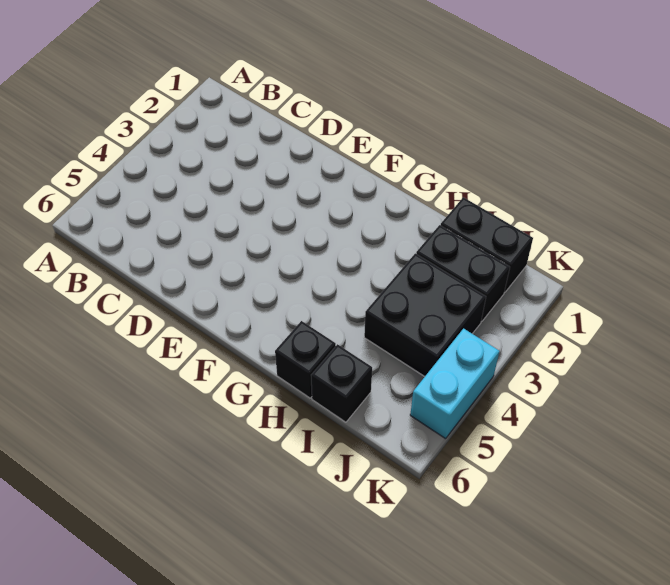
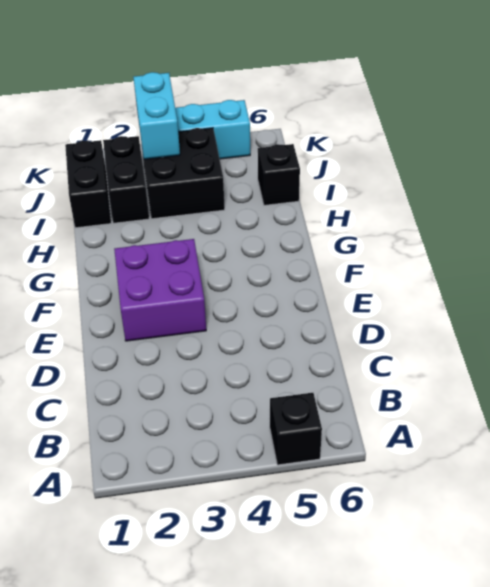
none -> purple brick E2:F3 level 1
black brick H6 level 1 -> black brick A5 level 1
none -> cyan brick J3:K3 level 2

